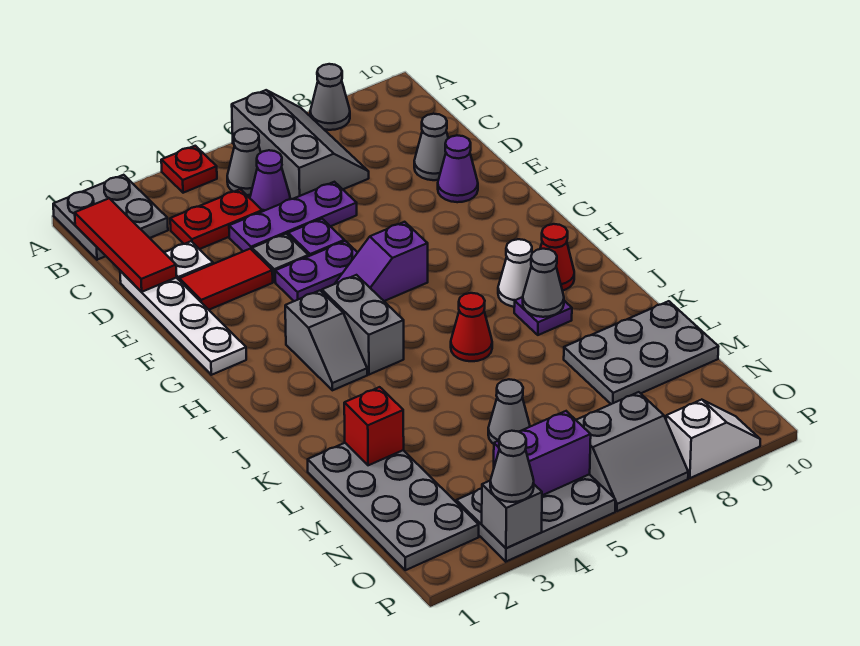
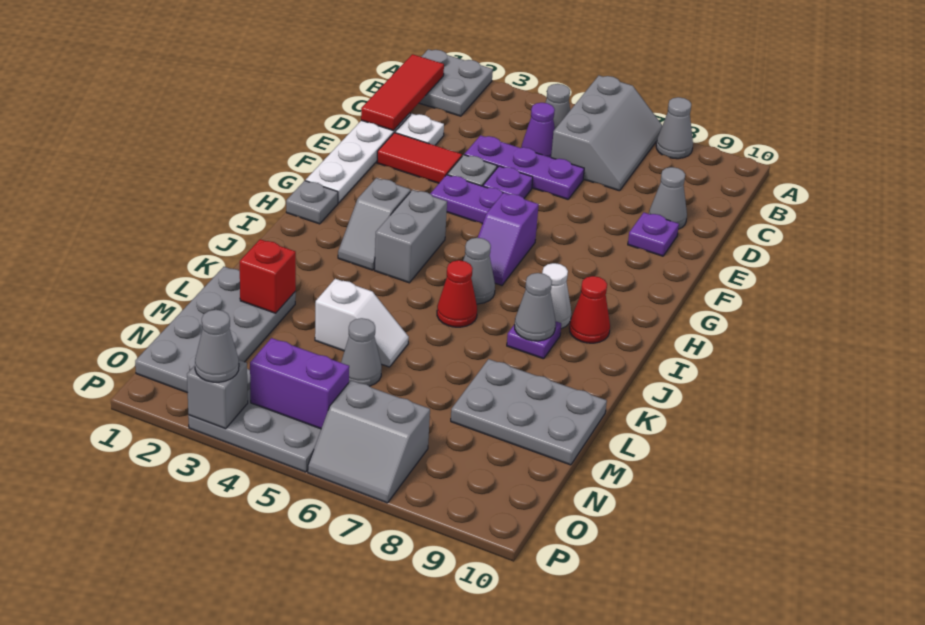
red plate A4 level 1 -> none
red plate C3:C4 level 1 -> none
purple cone E9 level 1 -> purple plate E9 level 1
purple slope G5:G6 level 1 top 6 -> purple slope G6:H6 level 1 top G
none -> grey plate H1 level 1
none -> grey cone I6 level 1
white slope P8:P9 level 1 top 8 -> white slope L4:L5 level 1 top 4

